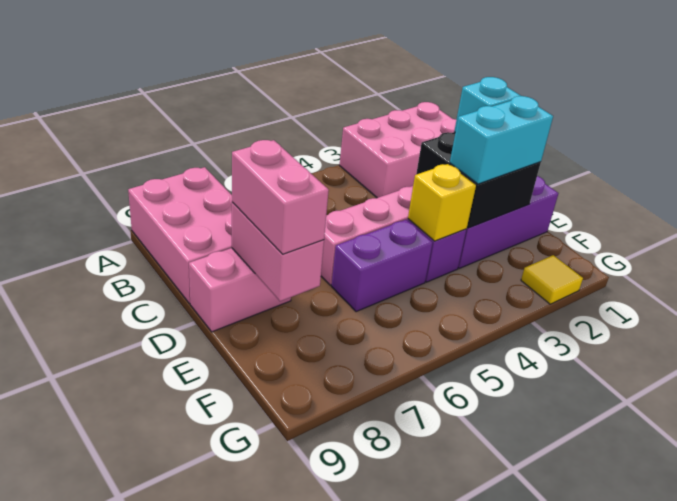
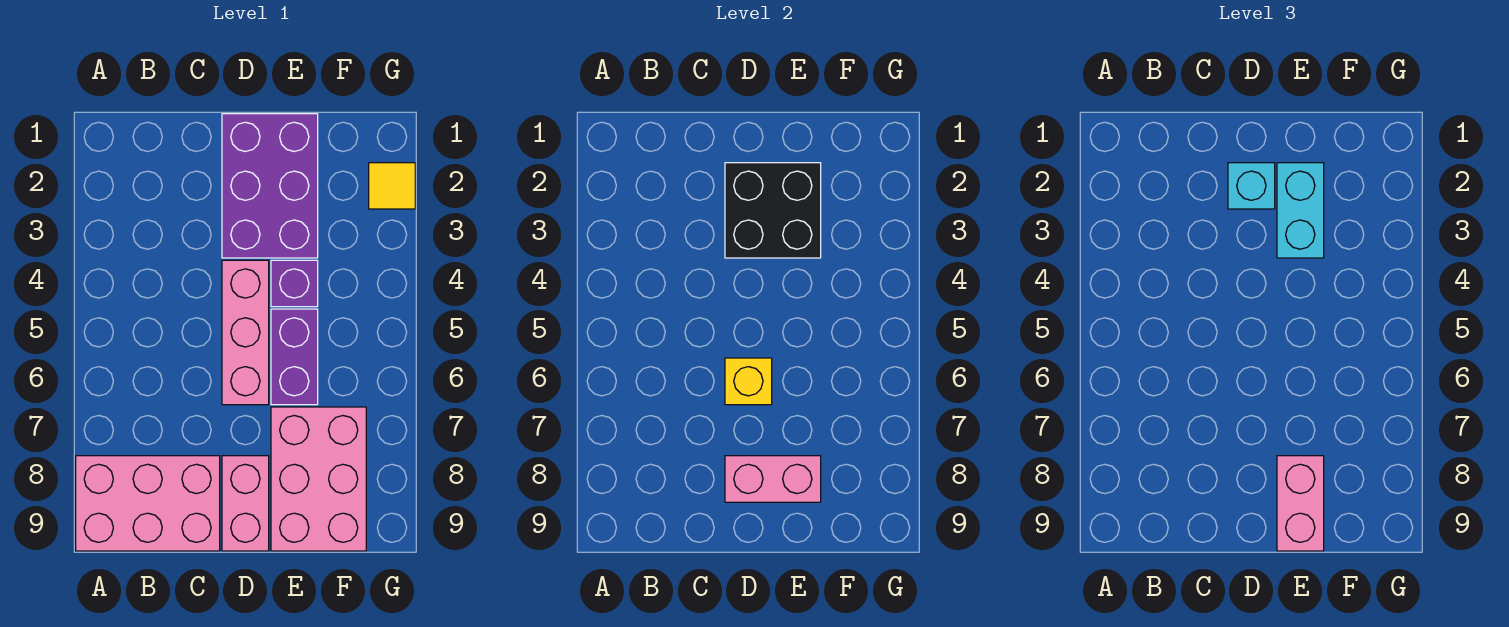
pink brick A1:B3 level 1 -> pink brick E7:F9 level 1
pink brick D8:E8 level 3 -> pink brick E8:E9 level 3
yellow brick E4 level 2 -> yellow brick D6 level 2

